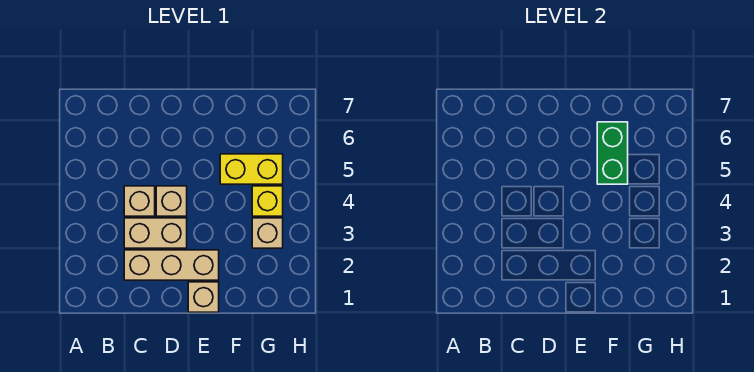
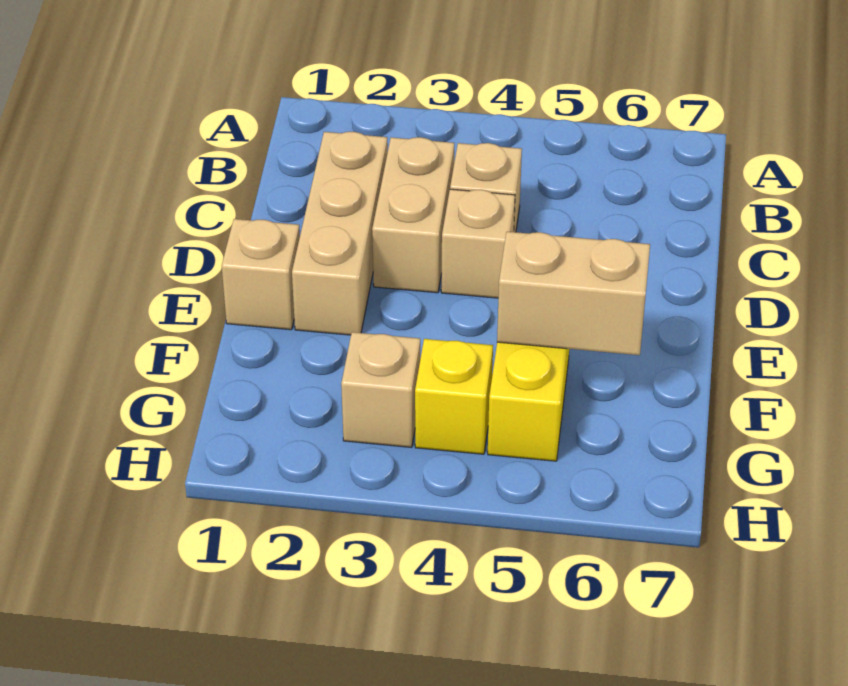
green brick F5:F6 level 2 -> tan brick F5:F6 level 2

